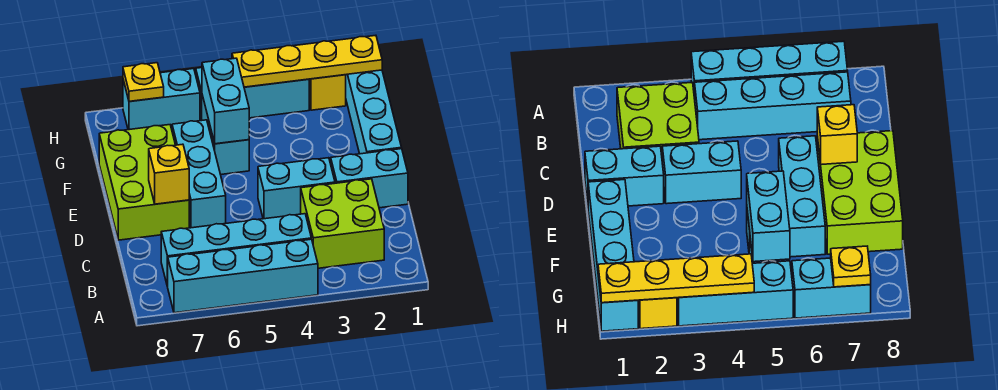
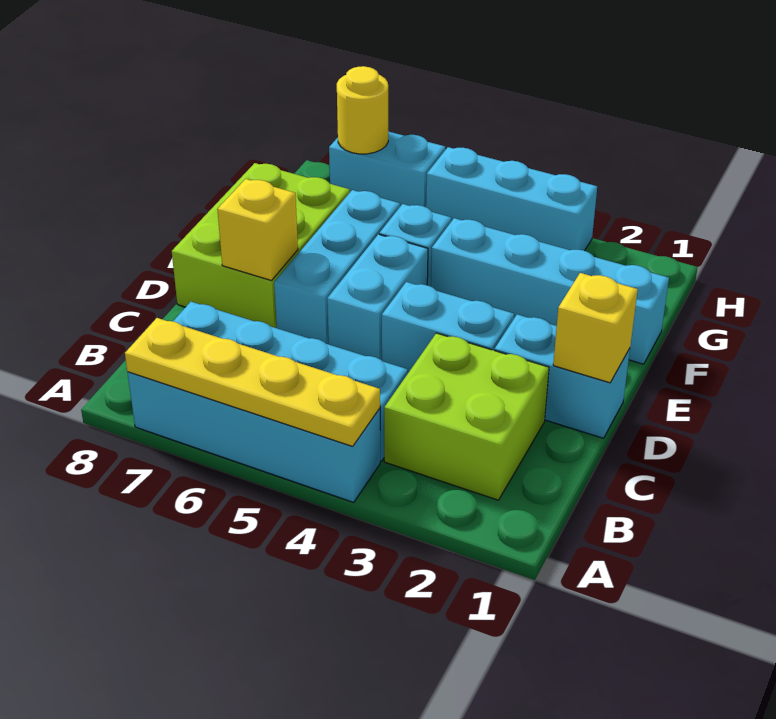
cyan brick E1:H1 level 1 -> cyan brick F1:F4 level 1
cyan brick F5:G5 level 2 -> cyan brick D5:E5 level 1
yellow plate H1:H4 level 2 -> yellow plate A4:A7 level 2
yellow brick H2 level 1 -> yellow brick D1 level 2
yellow plate H7 level 2 -> yellow round brick H7 level 2

